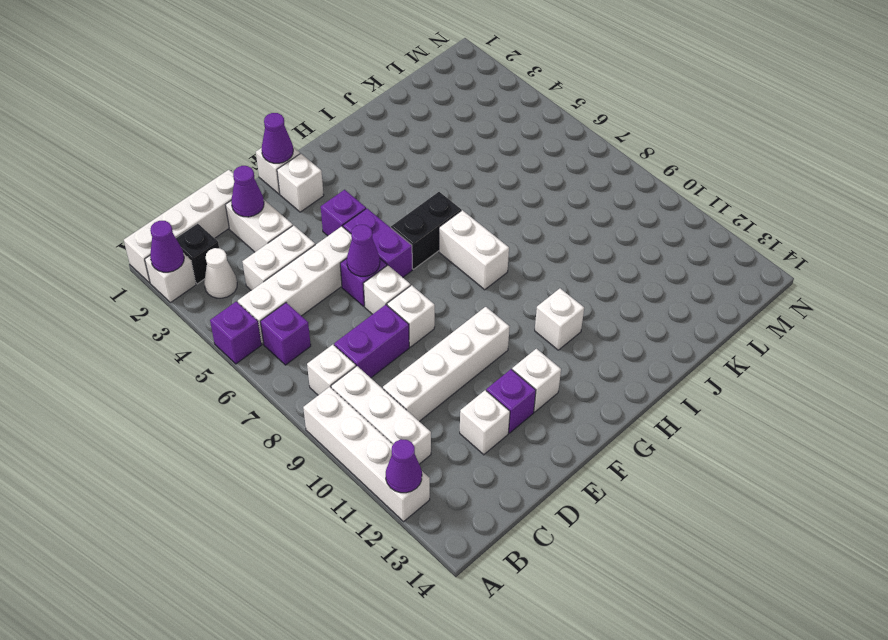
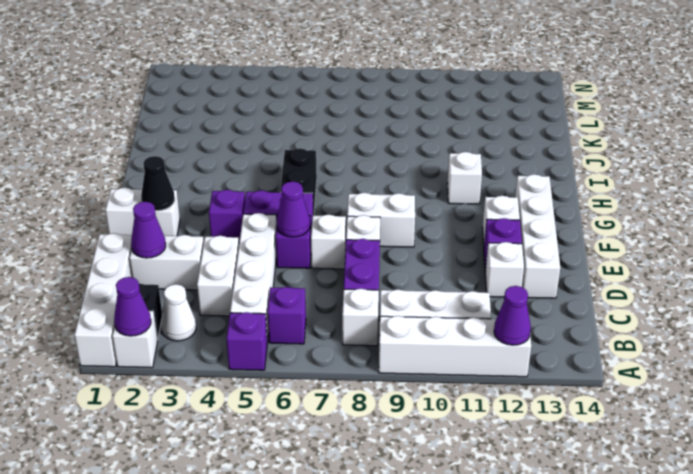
white brick C10:F10 level 1 -> white brick D13:G13 level 1
purple cone F1 level 2 -> none
none -> black cone F2 level 2
white brick H7:H8 level 1 -> white brick F8:F9 level 1

